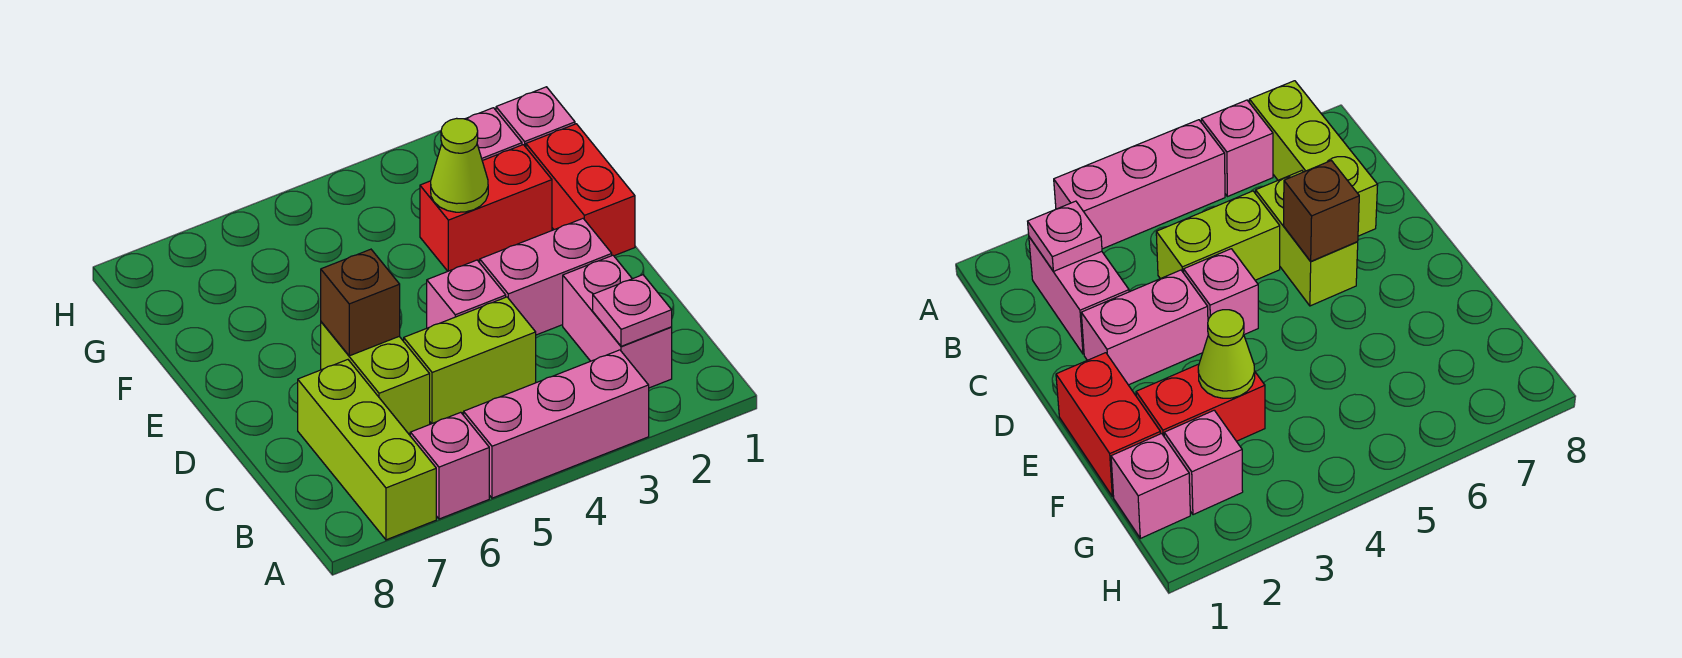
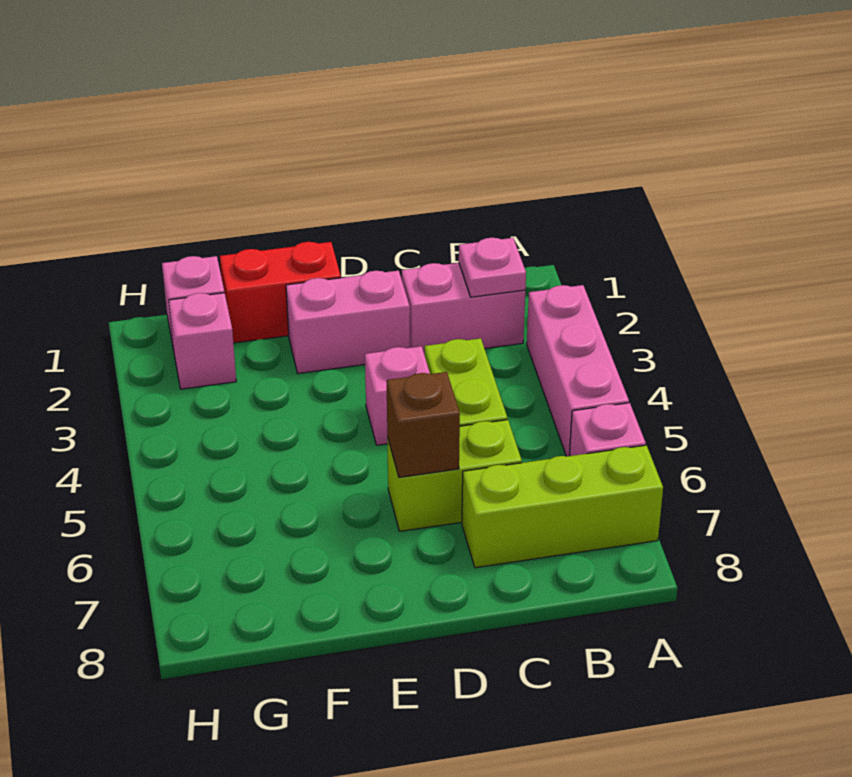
pink brick D2:D3 level 1 -> pink brick D2:E2 level 1
red brick F2:F3 level 1 -> none
lime cone F3 level 2 -> none

